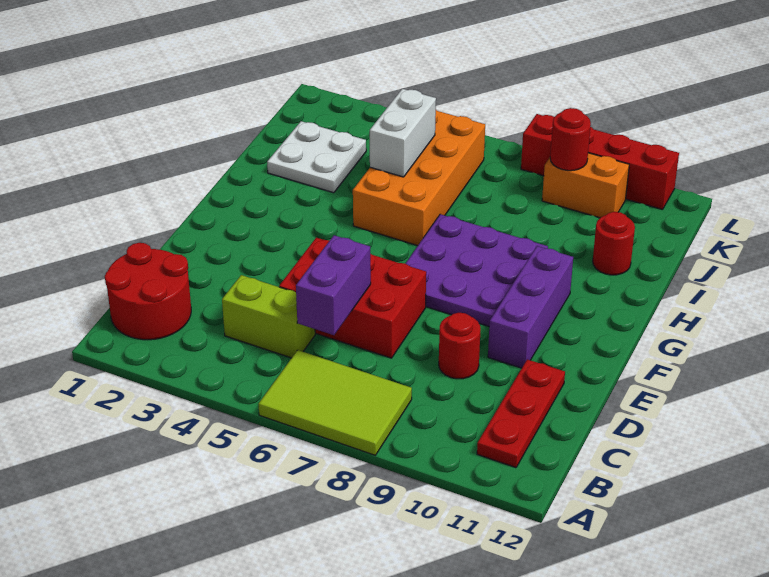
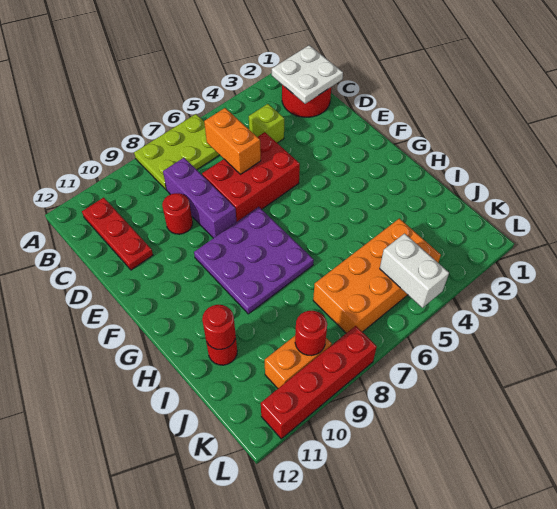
lime tile A6:B8 level 1 -> lime plate A6:B8 level 1
lime brick C4:C5 level 1 -> lime brick C4 level 1
purple brick C6:D6 level 2 -> orange brick C6:D6 level 2
purple brick E10:G10 level 1 -> purple brick C8:E8 level 1
orange brick H5:K6 level 1 -> orange brick J4:K7 level 1
white plate I2:J3 level 1 -> white plate B1:C2 level 2
white brick I5:J5 level 2 -> white brick K5:L5 level 2
none -> red round brick I11 level 2

